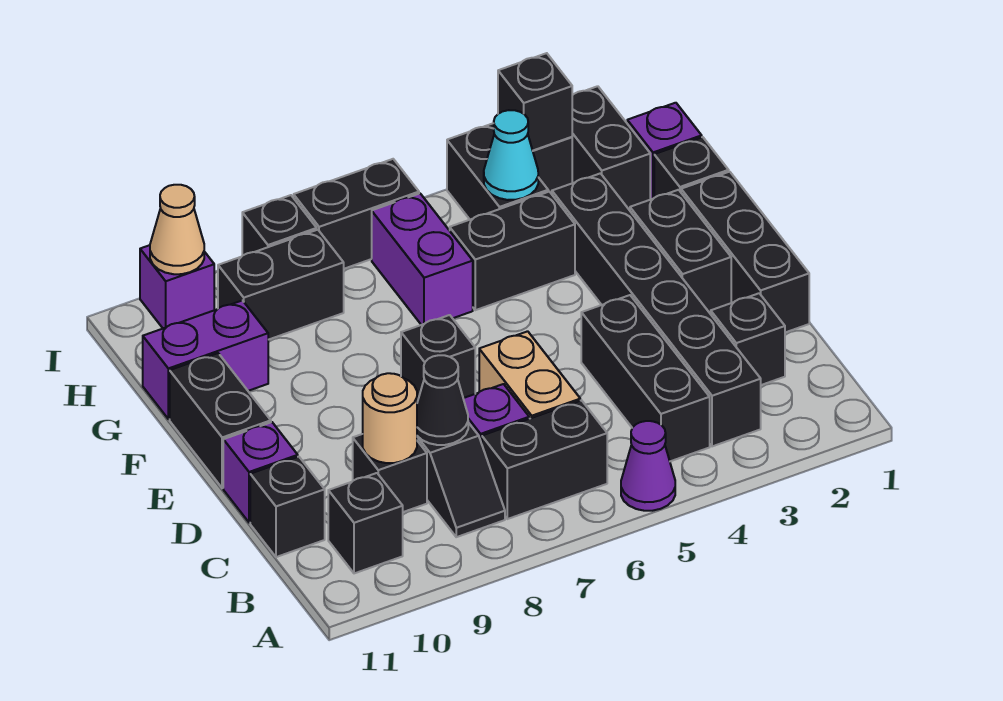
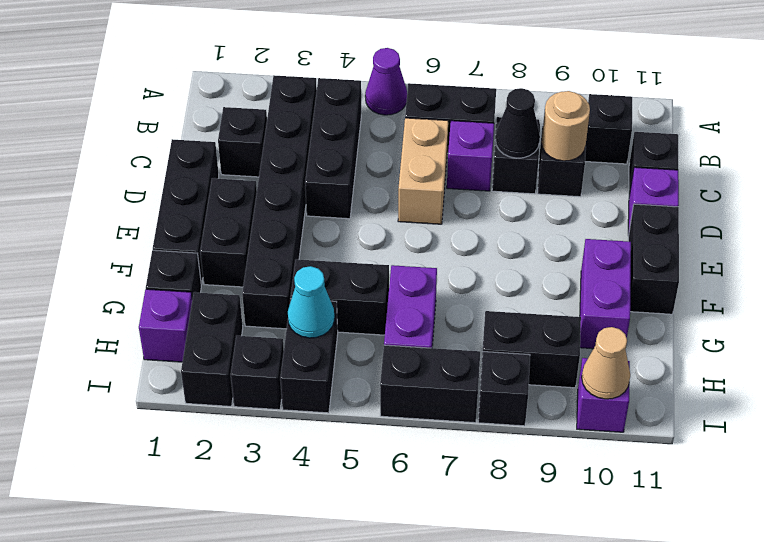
black brick E7 level 1 -> none
purple brick G10:G11 level 1 -> purple brick F10:G10 level 1
black brick I3 level 2 -> none

